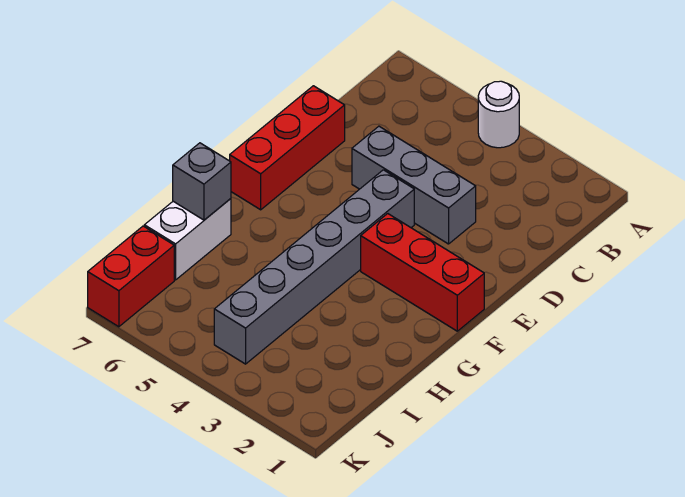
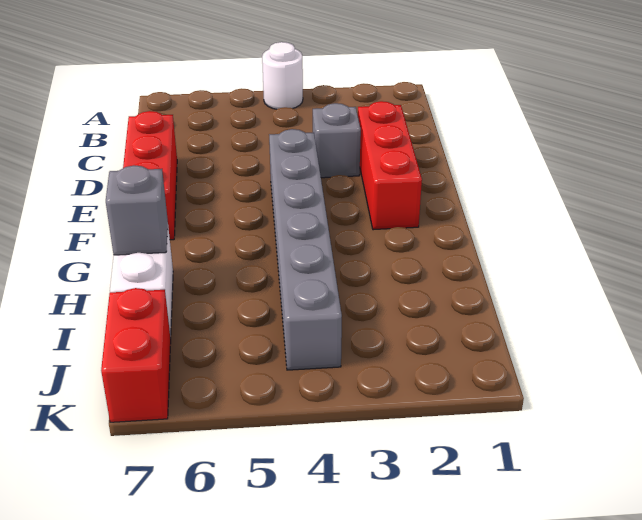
grey brick D3:D5 level 1 -> grey brick D3 level 1
red brick F1:F3 level 1 -> red brick D2:F2 level 1

